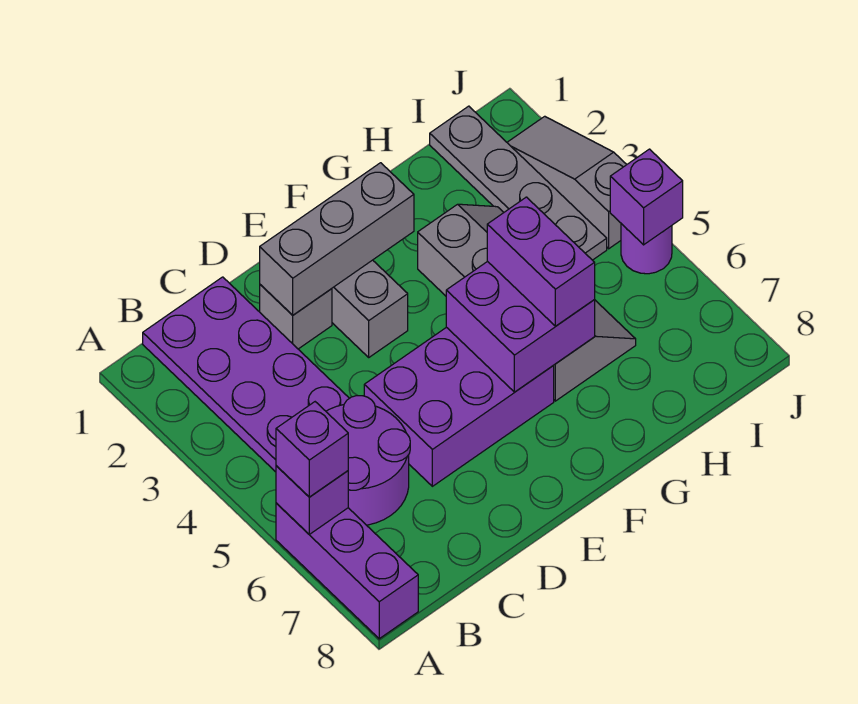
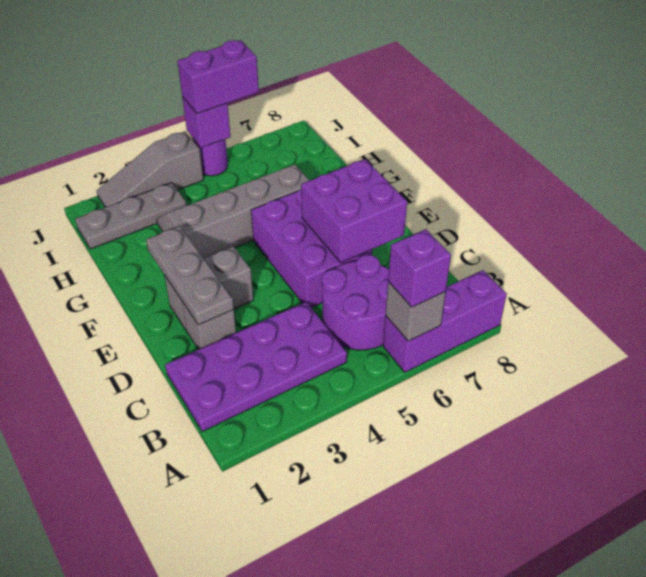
purple brick A6 level 2 -> grey brick A6 level 2
grey brick D2:F2 level 2 -> grey plate D2:F2 level 2
purple brick F5:G6 level 2 -> purple brick D6:E7 level 2
purple brick G5:G6 level 3 -> purple brick J5:J6 level 3
grey plate I1:I4 level 1 -> grey plate I1:I3 level 1

